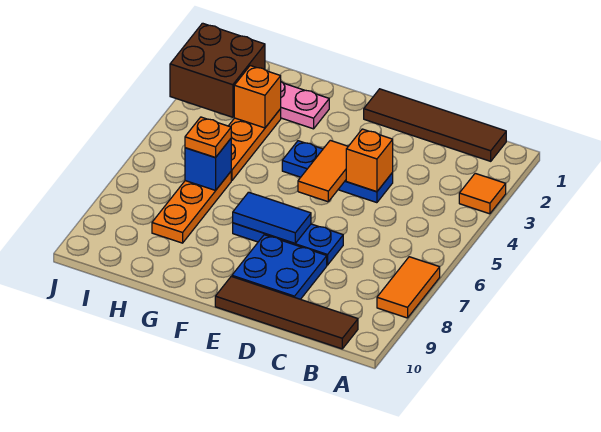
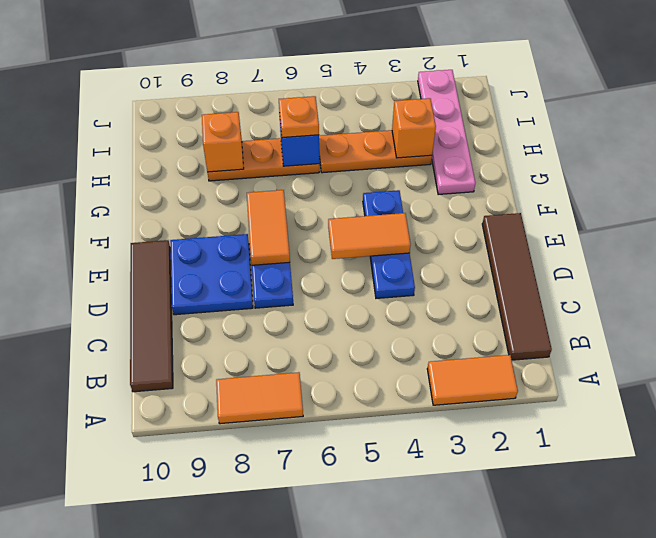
orange tile A3 level 1 -> orange tile A2:A3 level 1
orange brick D4 level 2 -> orange brick H8 level 2
blue tile E7:F7 level 2 -> orange tile E7:F7 level 2
brown brick I2:J3 level 2 -> none

